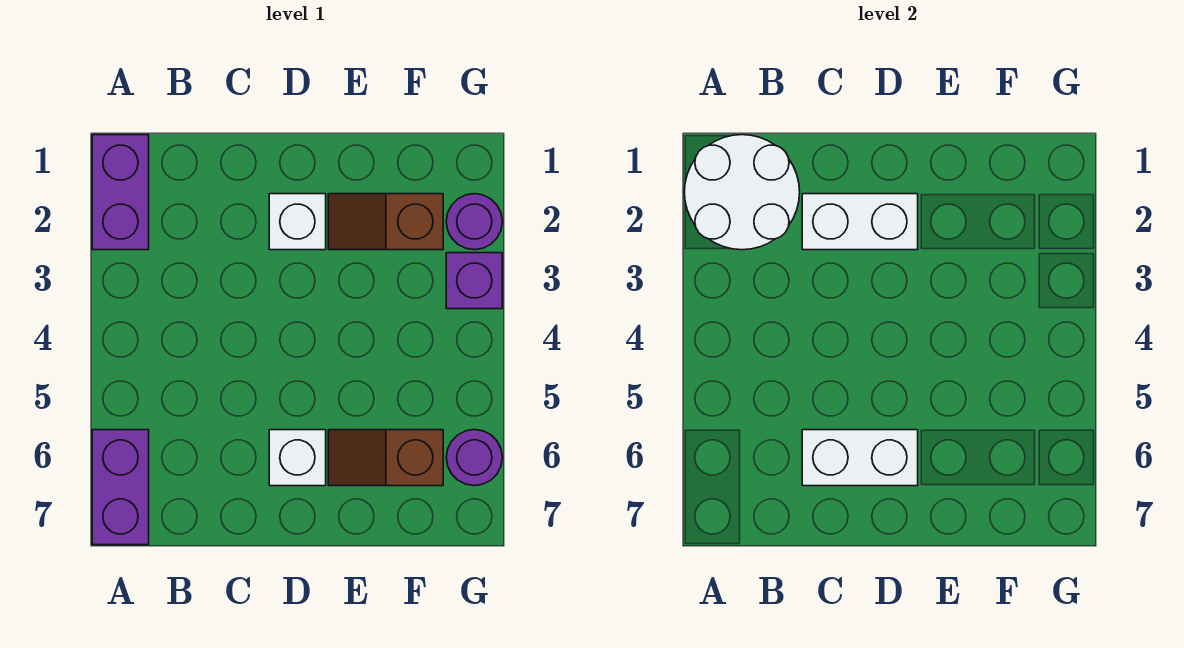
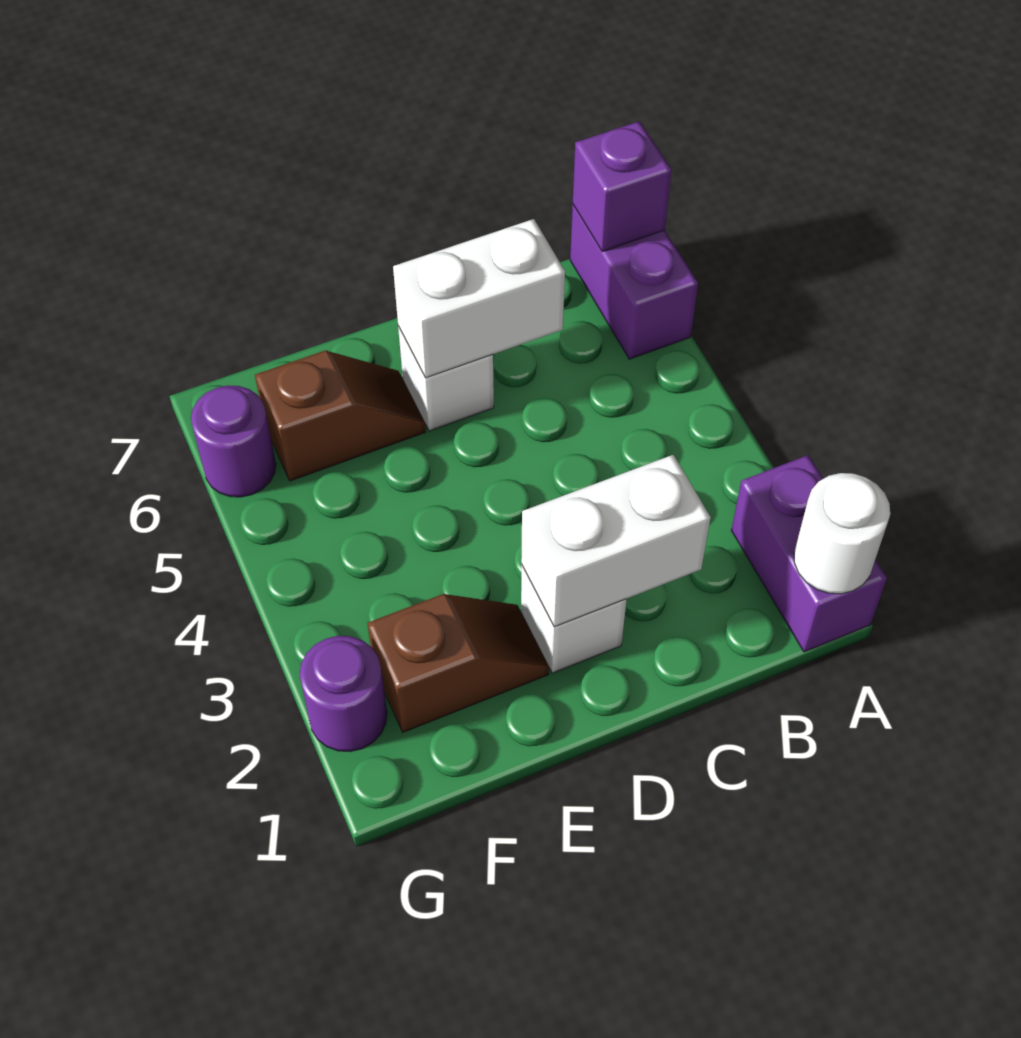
white round brick A1:B2 level 2 -> white round brick A1 level 2
purple brick G3 level 1 -> purple brick A7 level 2

